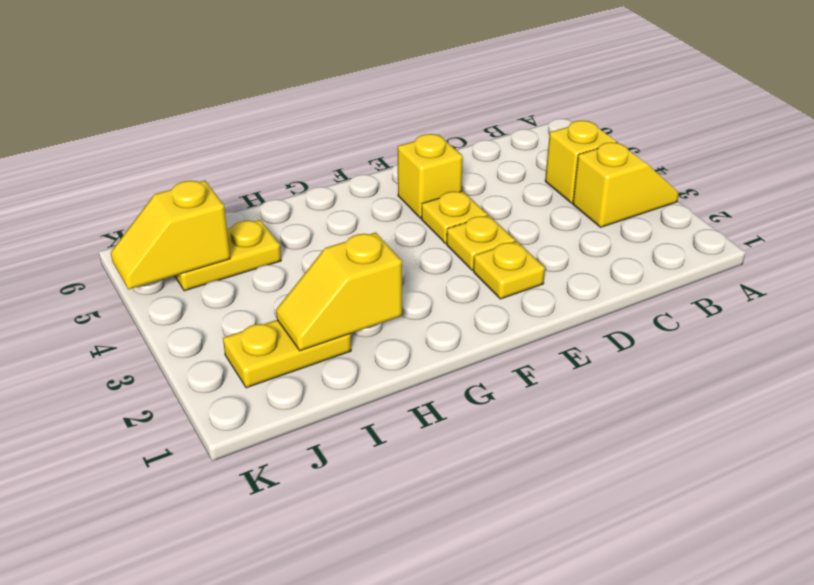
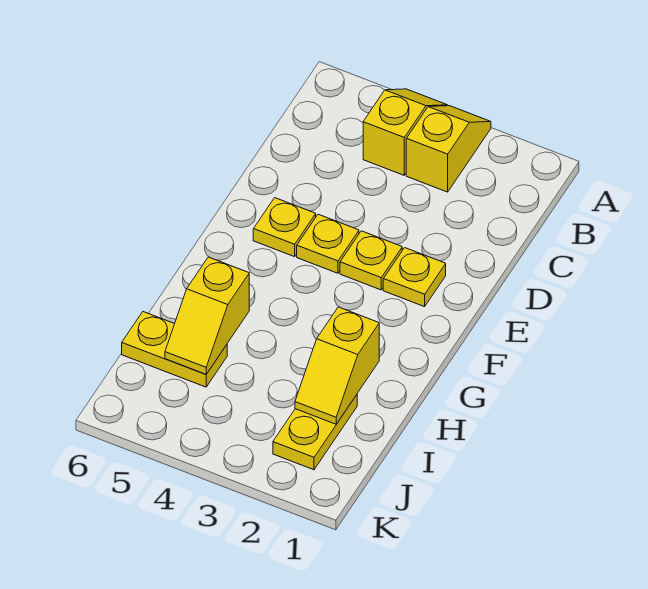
yellow brick E5 level 1 -> yellow plate E5 level 1
yellow plate I5:J5 level 1 -> yellow plate I5:I6 level 1
yellow slope J5:K5 level 2 top J -> yellow slope H5:I5 level 2 top H

